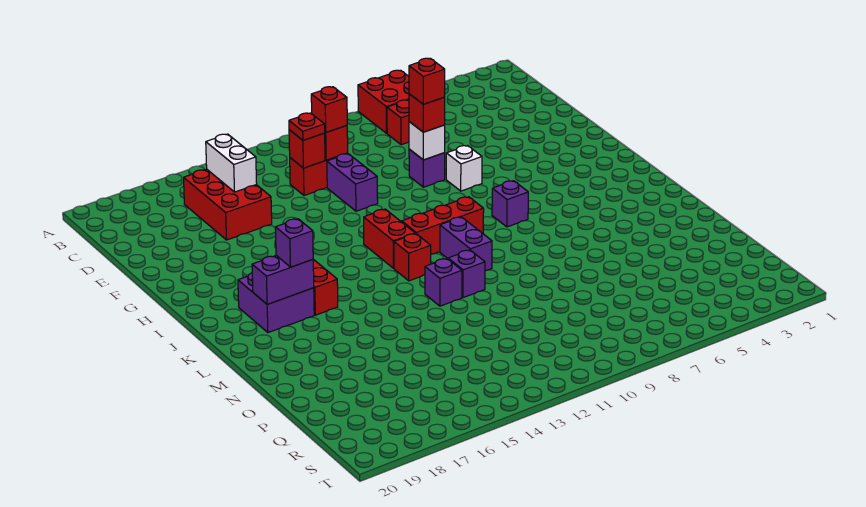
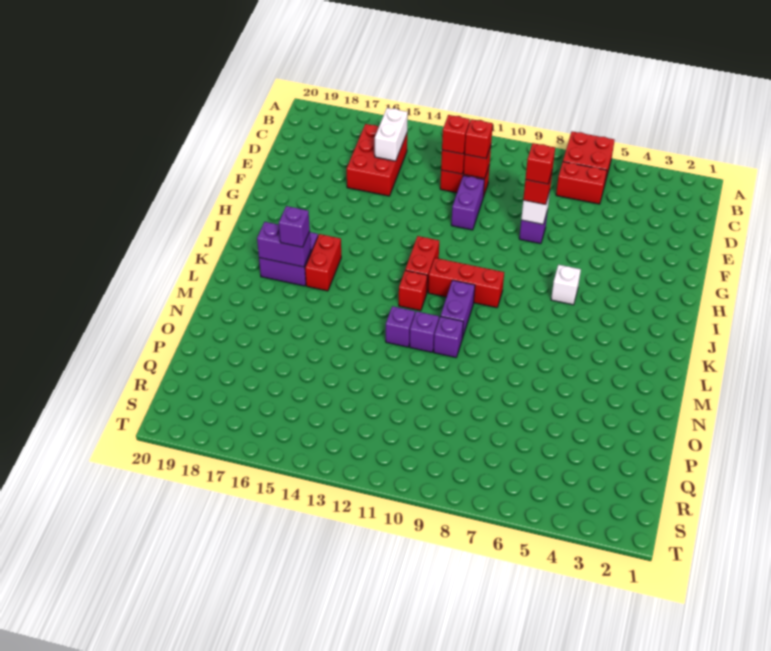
red plate D12 level 3 -> red brick D12 level 3
white brick G7 level 1 -> white brick I6 level 1
purple brick J7 level 1 -> purple brick M10 level 1

